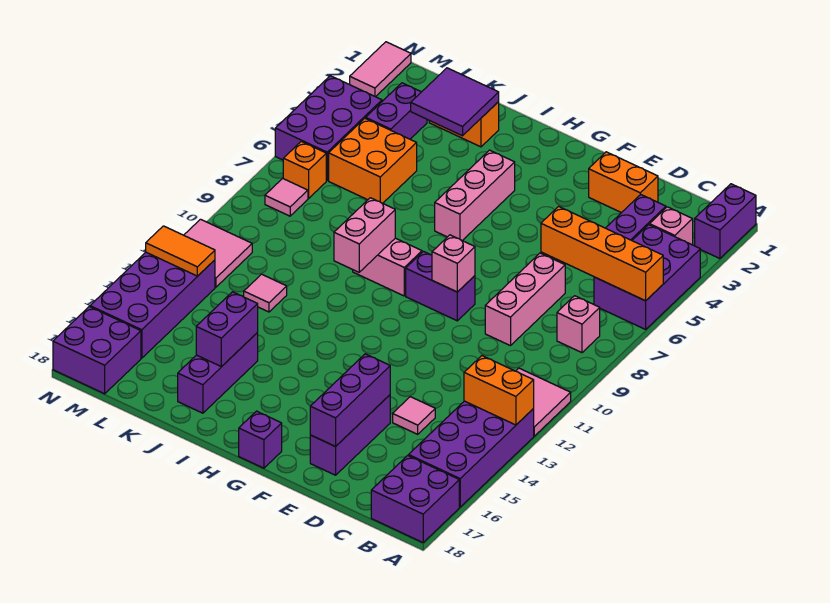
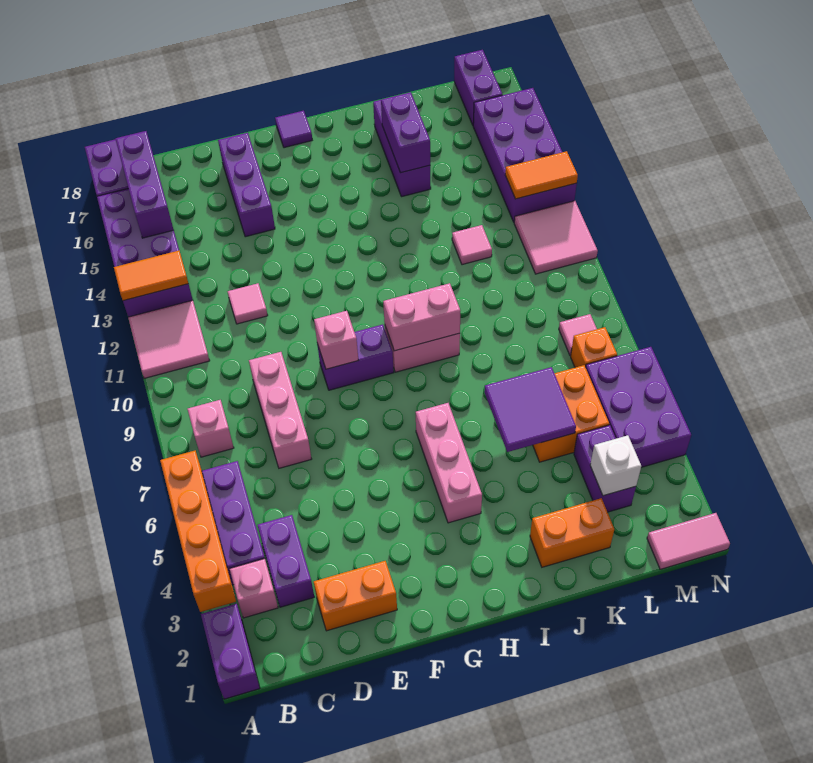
orange brick A6:D6 level 2 -> orange brick A3:A6 level 2
orange brick A13:B13 level 2 -> orange tile A13:B13 level 2
pink tile D14 level 1 -> pink tile D12 level 1
purple brick E15:E17 level 2 -> purple brick B15:B17 level 2
purple brick G18 level 1 -> purple tile G18 level 1
pink brick I9:I10 level 2 -> pink brick H9:I9 level 2
purple tile J2:K3 level 2 -> purple tile J5:K6 level 2
none -> white brick L3 level 2
purple brick M17:N18 level 1 -> purple brick M17:M18 level 1
pink tile N1:N2 level 1 -> pink tile M1:N1 level 1

